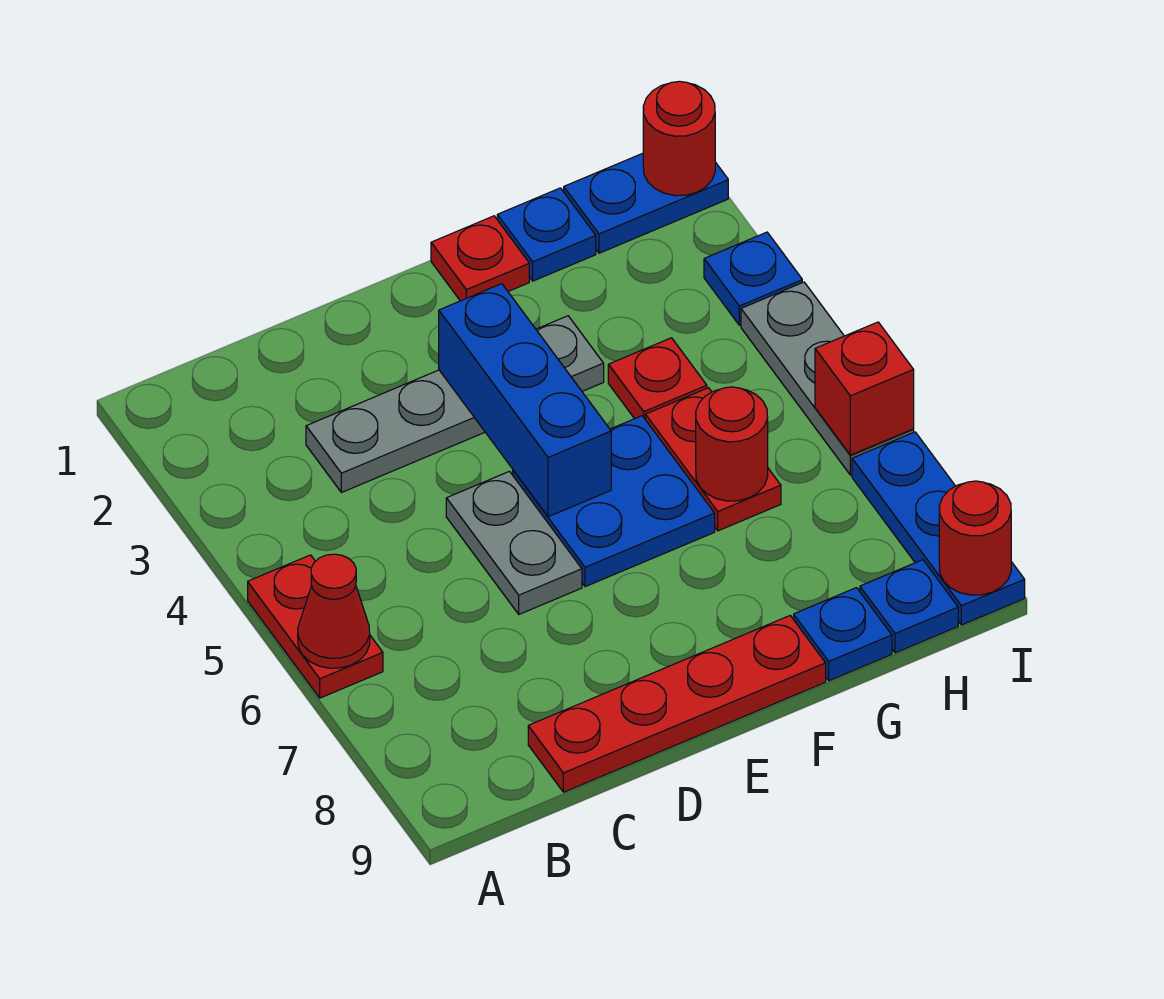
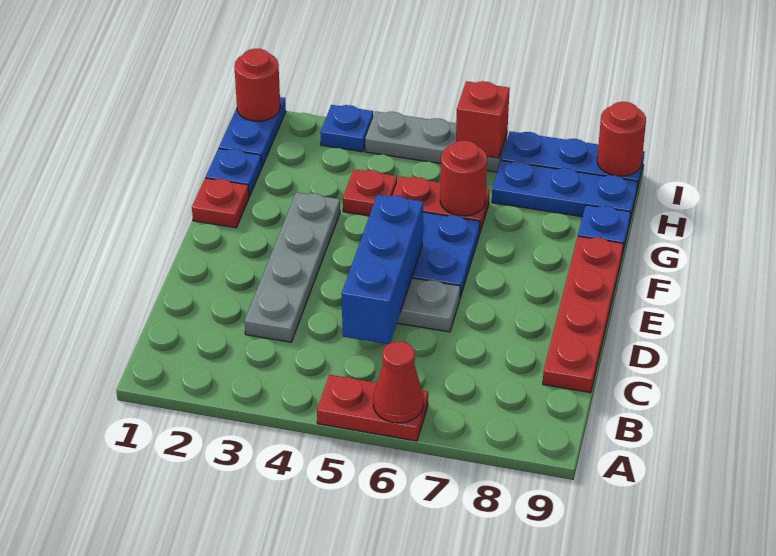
blue brick E3:E5 level 2 -> blue brick C5:E5 level 2
blue plate H9 level 1 -> blue plate H7:H9 level 1

